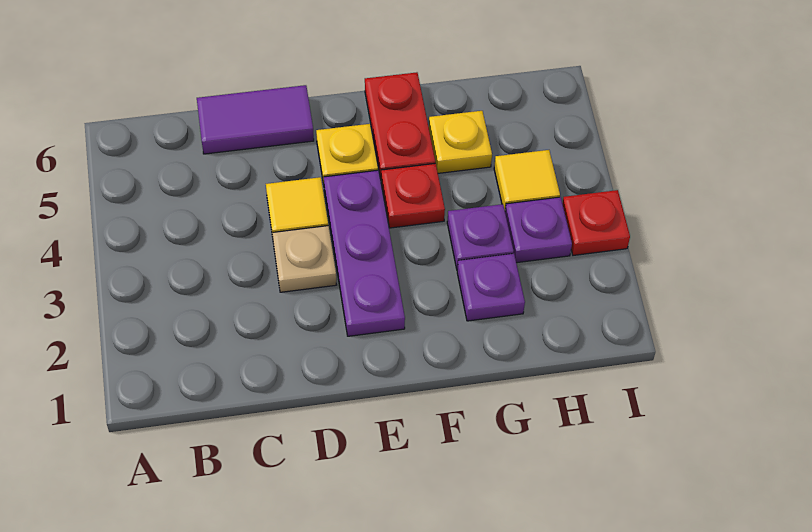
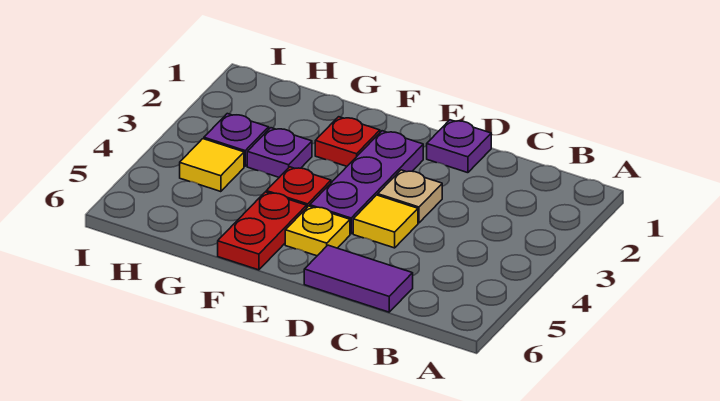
purple plate G2 level 1 -> purple plate D1 level 1
yellow plate G5 level 1 -> none
red plate I3 level 1 -> red plate F2 level 1

